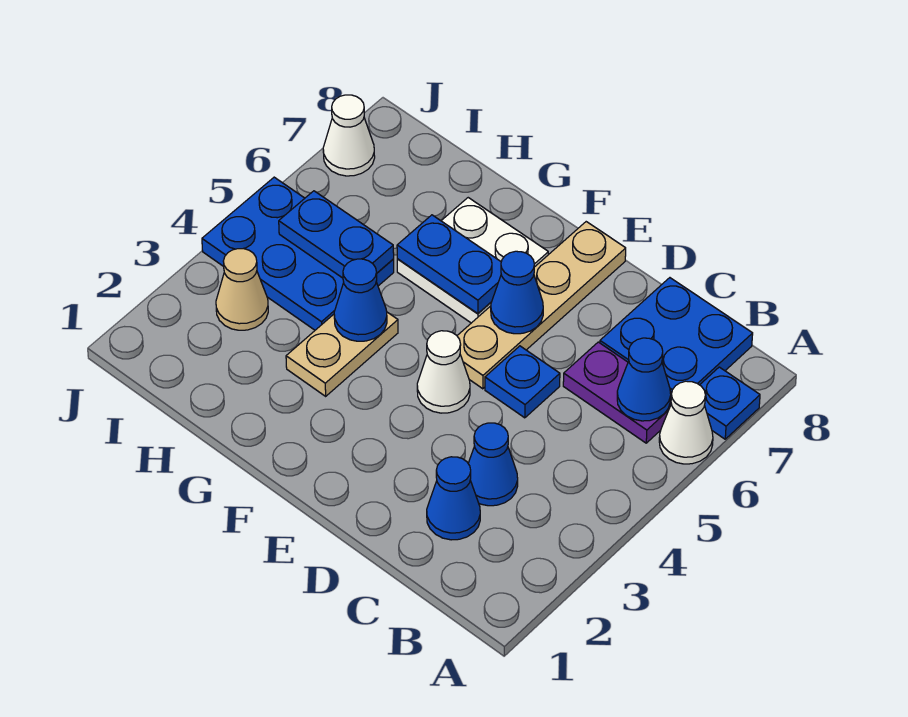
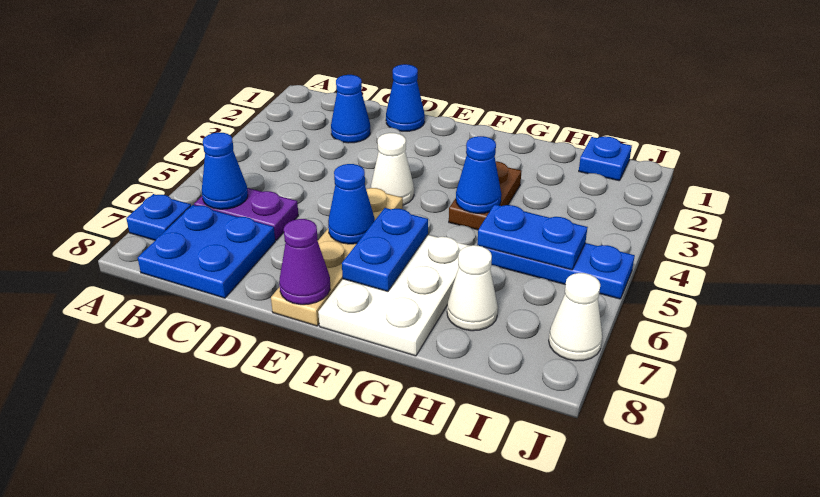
white cone A6 level 1 -> white cone H7 level 1
blue cone C3 level 1 -> blue cone D1 level 1
blue plate D5 level 1 -> blue plate I1 level 1
none -> purple cone E8 level 2
white plate F6:G7 level 1 -> white plate F6:G8 level 1
blue plate F6:G6 level 2 -> blue plate F6:F7 level 2
tan plate G3:G4 level 1 -> brown plate G3:G4 level 1
blue plate H4:J5 level 1 -> blue plate H5:J5 level 1
tan cone I3 level 1 -> none

